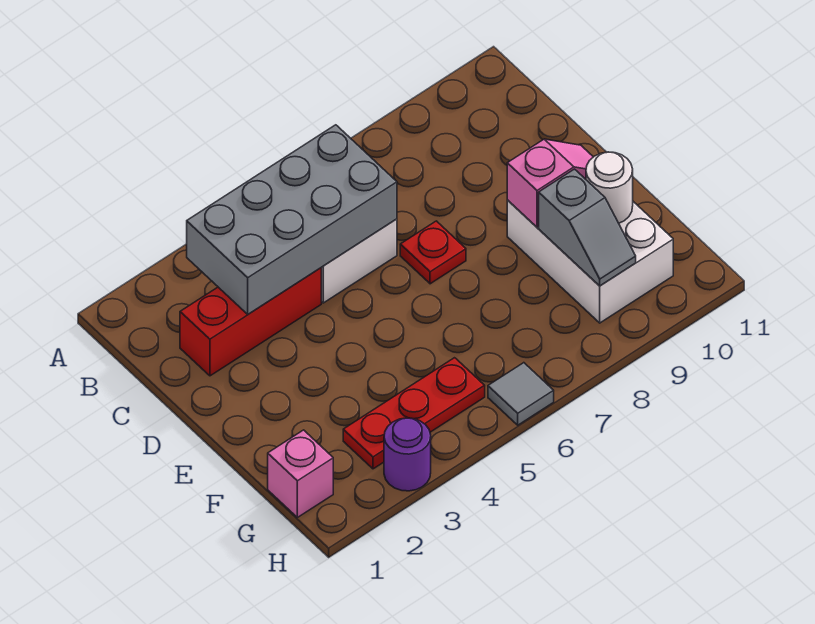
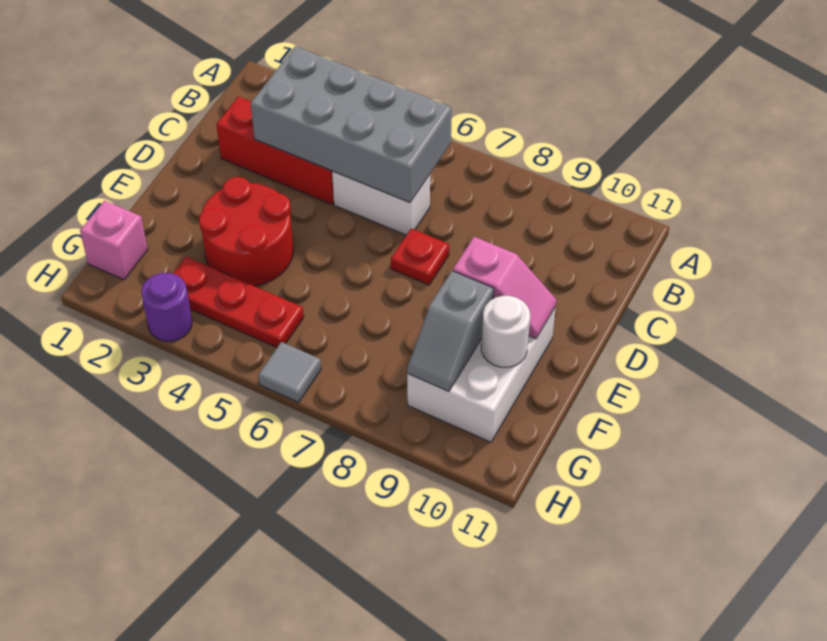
none -> red round brick E3:F4 level 1

